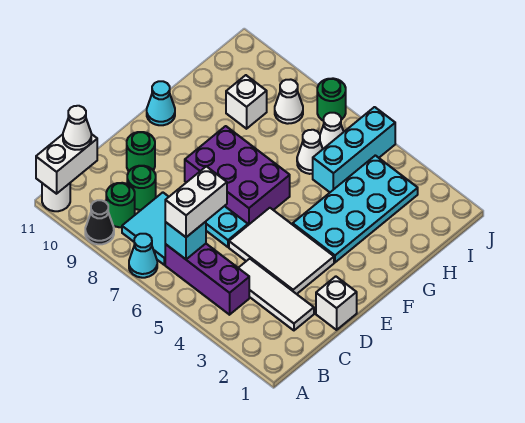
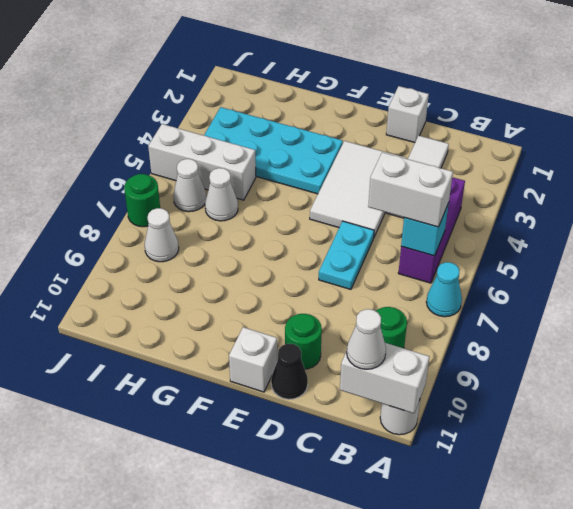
black cone A9 level 1 -> black cone D11 level 1
cyan tile B7:C8 level 1 -> none
green round brick C9 level 1 -> none
purple brick E6:F8 level 1 -> none
cyan cone F11 level 1 -> none
cyan brick H5:J5 level 1 -> white brick H5:J5 level 1
white brick H9 level 1 -> white brick E11 level 1

